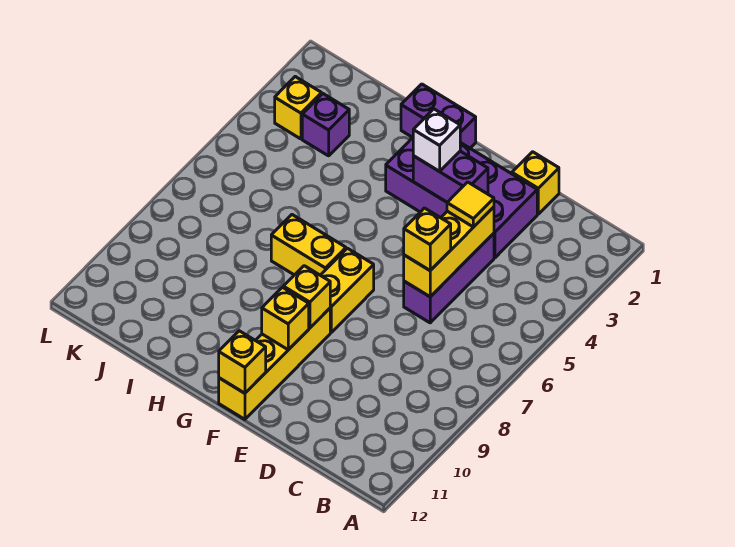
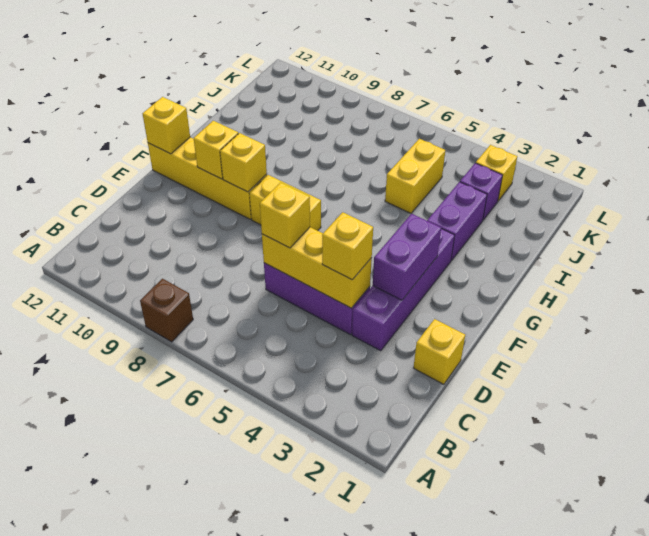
none -> brown brick A8 level 1
purple brick D2:G3 level 1 -> purple brick D3:G3 level 1
yellow tile D4 level 3 -> yellow brick D4 level 3
white brick F3 level 3 -> none
purple brick G1:H1 level 1 -> purple brick H3:I3 level 1
yellow brick G7:H7 level 1 -> yellow brick I5:J5 level 1

